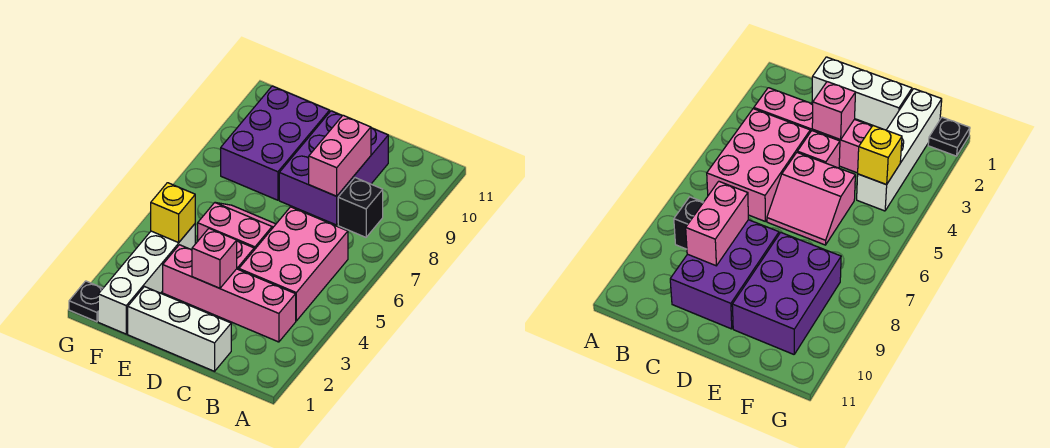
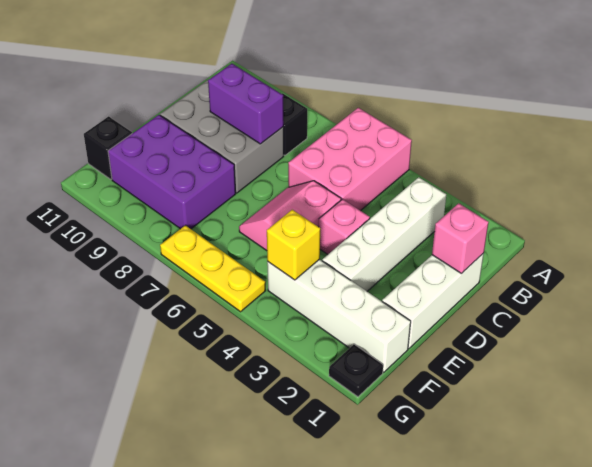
pink brick B3:E3 level 1 -> white brick B3:E3 level 1
pink brick B4:C6 level 1 -> pink brick A5:C6 level 1
purple brick C8:D10 level 1 -> grey brick C8:D10 level 1
pink brick C8:C9 level 2 -> purple brick C8:C9 level 2
pink brick D3 level 2 -> pink brick C1 level 2
none -> black brick F11 level 1
none -> yellow plate G5:G7 level 1

